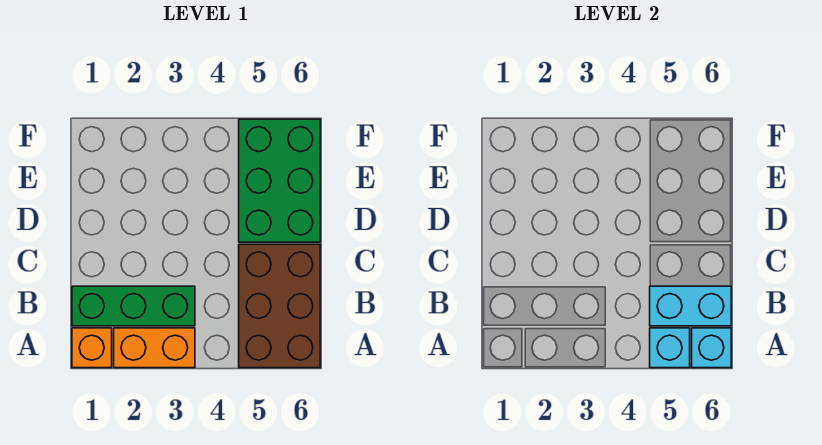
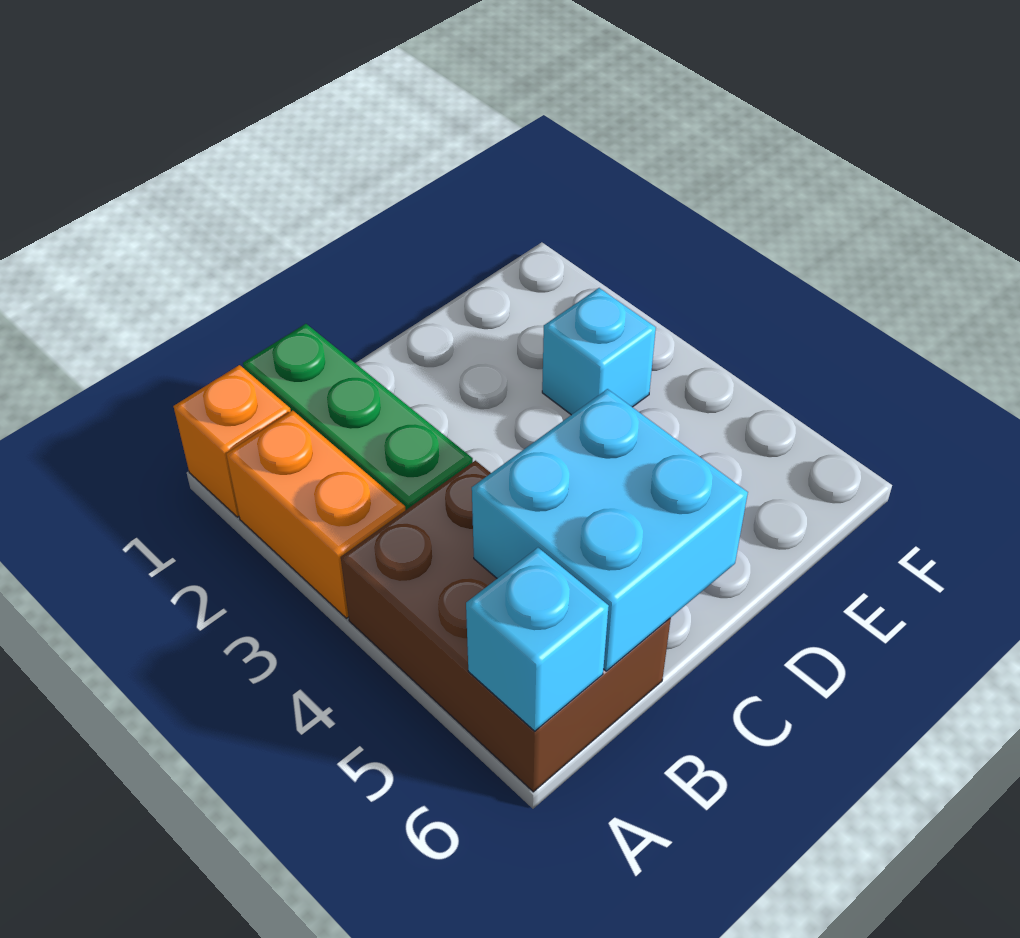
brown brick A5:C6 level 1 -> brown brick A4:B6 level 1
cyan brick A5 level 2 -> cyan brick E3 level 1
cyan brick B5:B6 level 2 -> cyan brick B5:C6 level 2
green brick D5:F6 level 1 -> none

